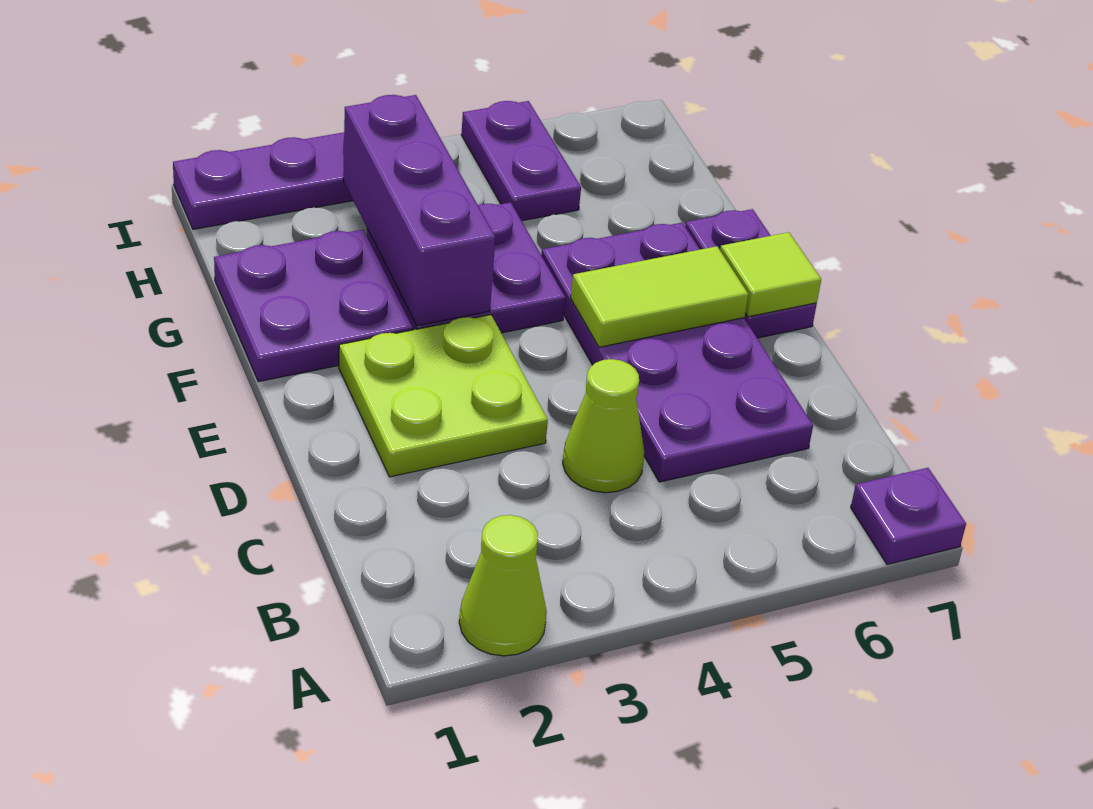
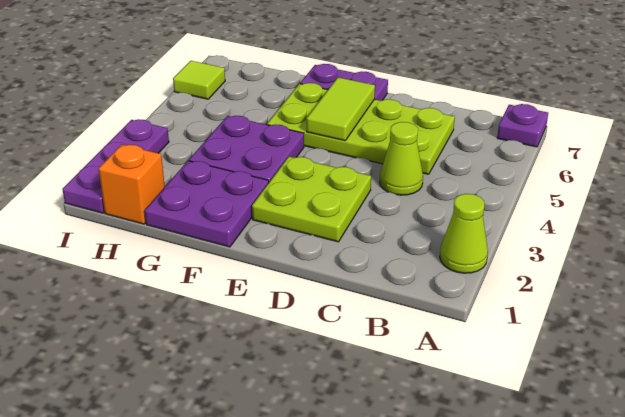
purple plate C5:F6 level 1 -> lime plate C5:F6 level 1
lime tile E7 level 2 -> lime tile I6 level 1
purple brick F3:H3 level 2 -> none
none -> orange brick H1 level 1
purple plate H5:I5 level 1 -> none

